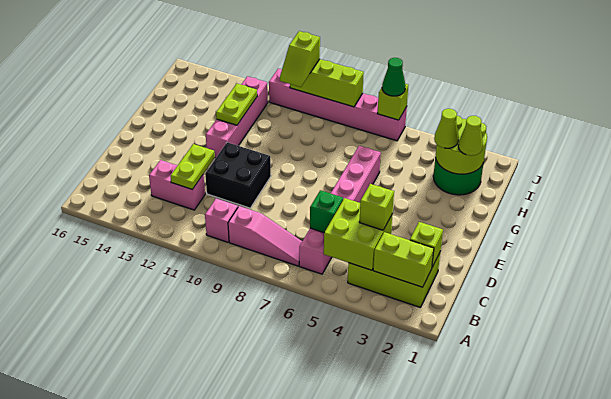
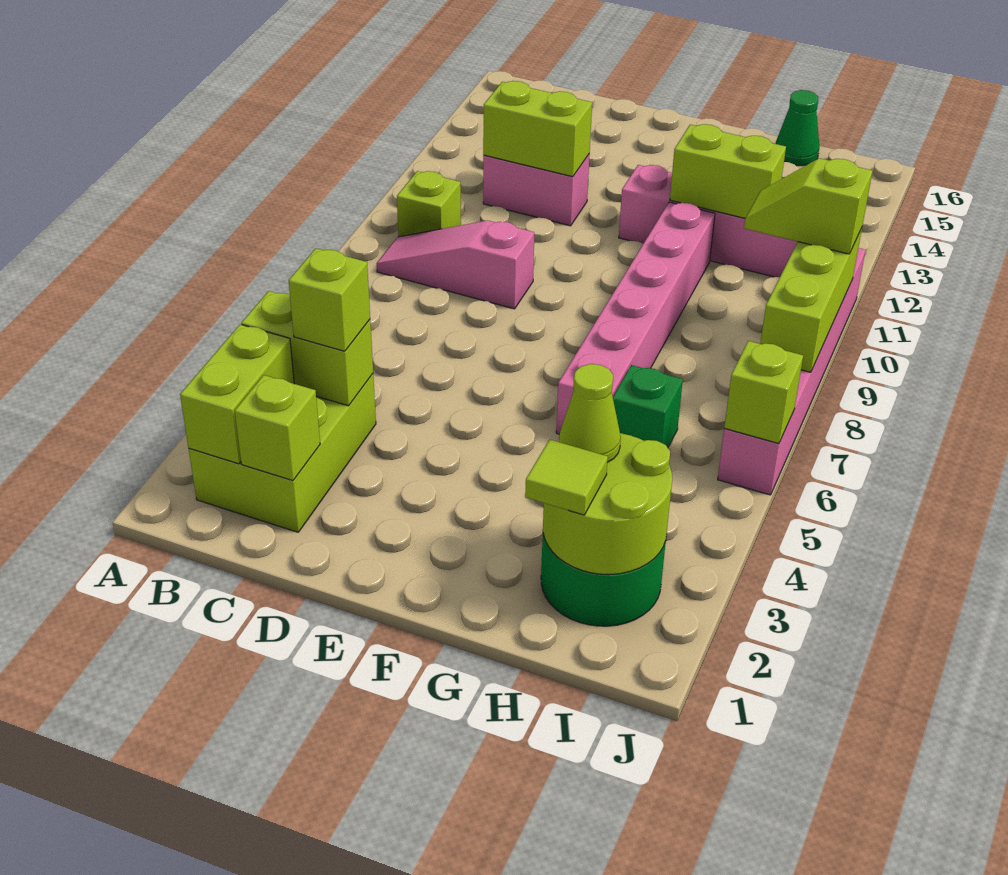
lime brick B4:C5 level 2 -> lime brick B4:C4 level 2
pink brick B6:G6 level 1 -> pink brick G6:G11 level 1
pink slope B7:B9 level 1 top 9 -> pink slope B9:D9 level 1 top D
pink brick B10 level 1 -> lime brick B10 level 1
green brick C6 level 2 -> green brick H6 level 1
pink brick C12:C13 level 1 -> pink brick C12:D12 level 1
lime plate C12:D12 level 2 -> lime brick C12:D12 level 2
black brick D10:E11 level 1 -> none
lime plate G12:H12 level 2 -> lime brick G12:H12 level 2
lime cone H2 level 3 -> lime tile H2 level 3
green cone J6 level 3 -> green cone H16 level 1

